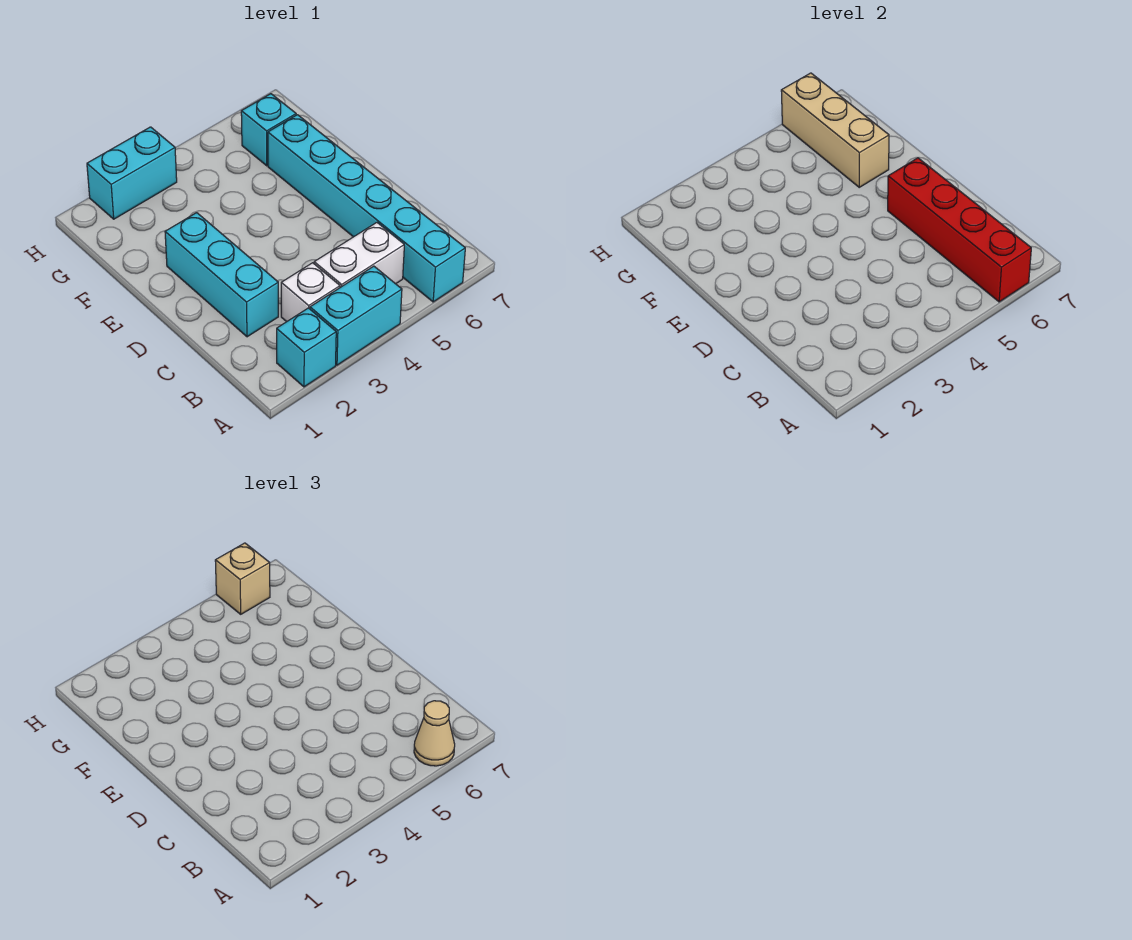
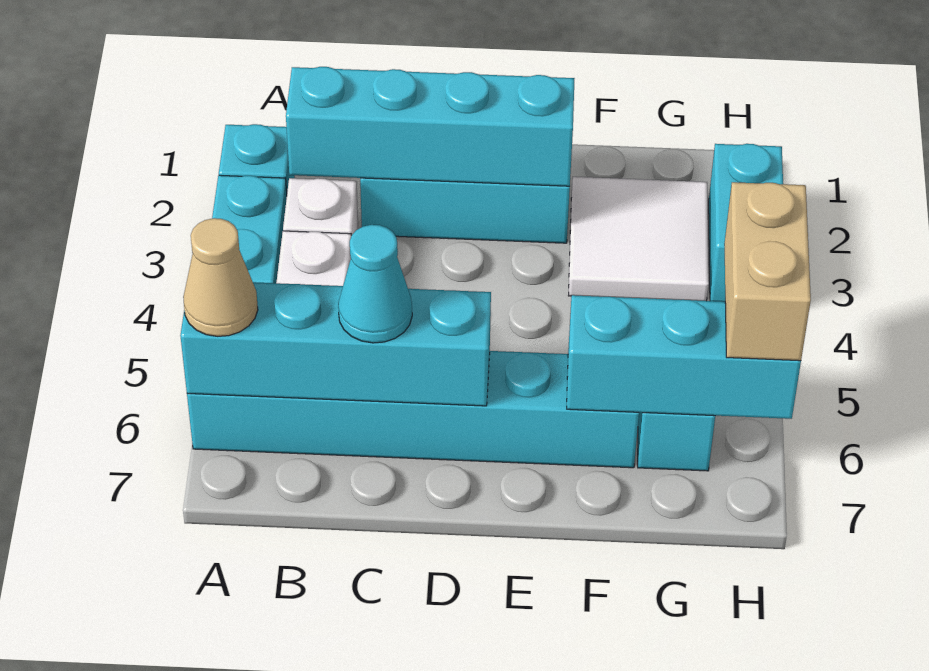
red brick A6:D6 level 2 -> cyan brick A6:D6 level 2
none -> cyan brick B2:E2 level 2
none -> cyan cone C6 level 3
none -> white tile F2:G3 level 1
tan brick F6:H6 level 2 -> cyan brick F6:H6 level 2
tan brick H6 level 3 -> tan brick H5:H6 level 3

